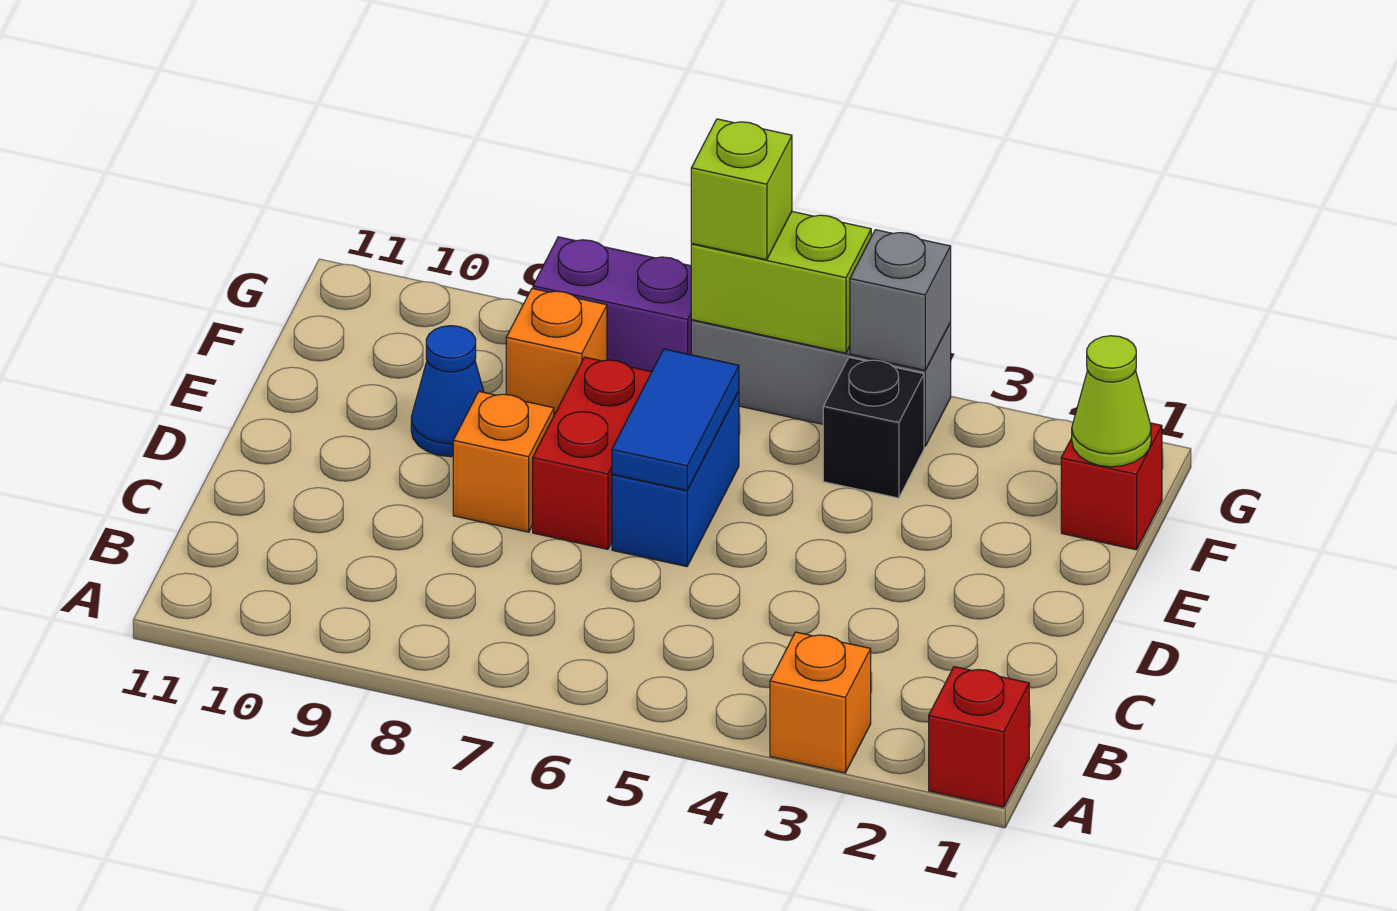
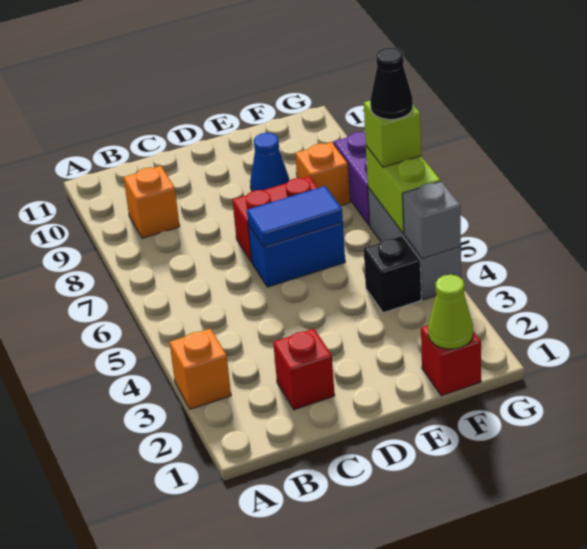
red brick A1 level 1 -> red brick C2 level 1
orange brick D8 level 1 -> orange brick B9 level 1
none -> black cone G6 level 4

